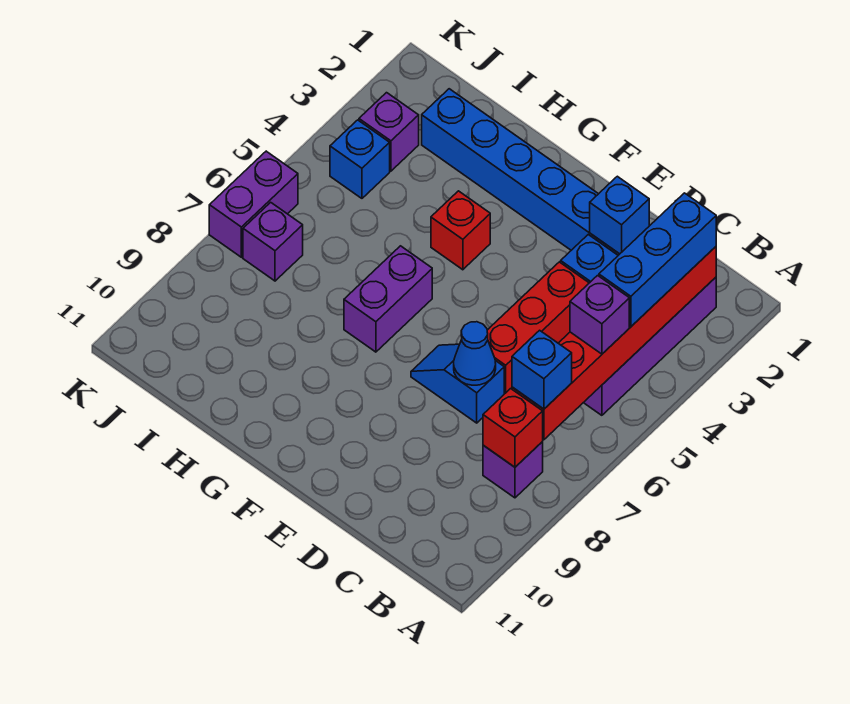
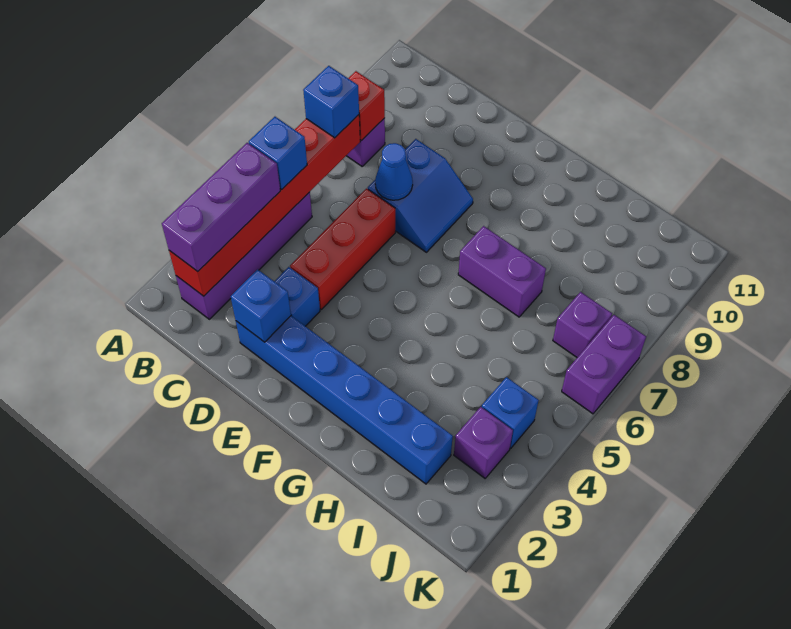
blue brick B2:B4 level 3 -> purple brick B2:B4 level 3
purple brick B5 level 3 -> blue brick B5 level 3
blue slope D7:E7 level 1 top D -> blue slope D7:E8 level 1 top D
red brick G4 level 1 -> none
purple brick G6:G7 level 1 -> purple brick G7:H7 level 1

